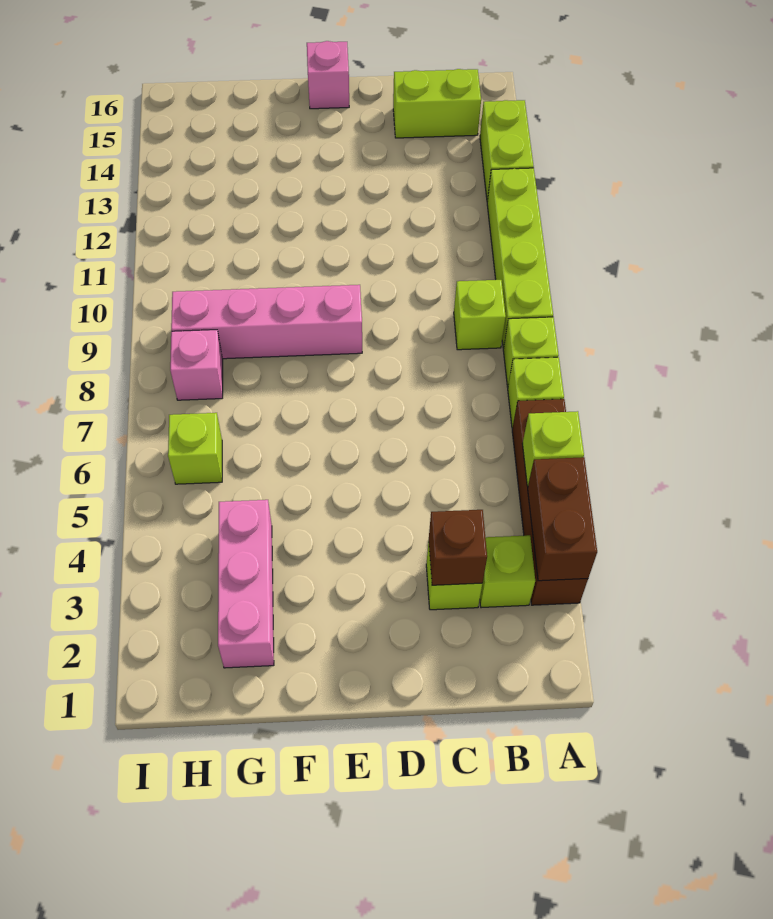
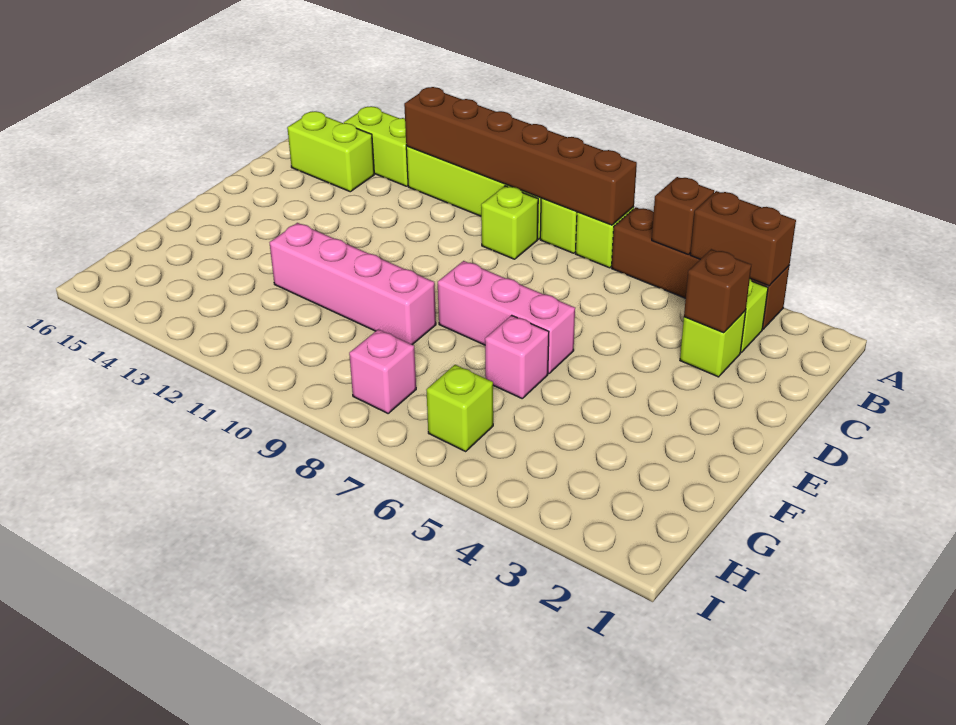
lime brick A5 level 2 -> brown brick A5 level 2
none -> brown brick A7:A12 level 2
lime brick B15:C15 level 1 -> lime brick B14:B15 level 1
pink brick E9:H9 level 1 -> pink brick F9:F12 level 1
pink brick E16 level 1 -> pink brick F6 level 1
pink brick G2:G4 level 1 -> pink brick E6:E8 level 1

